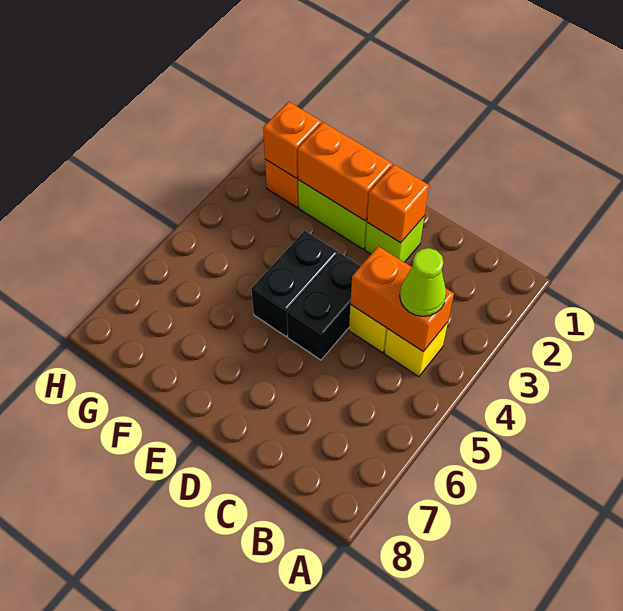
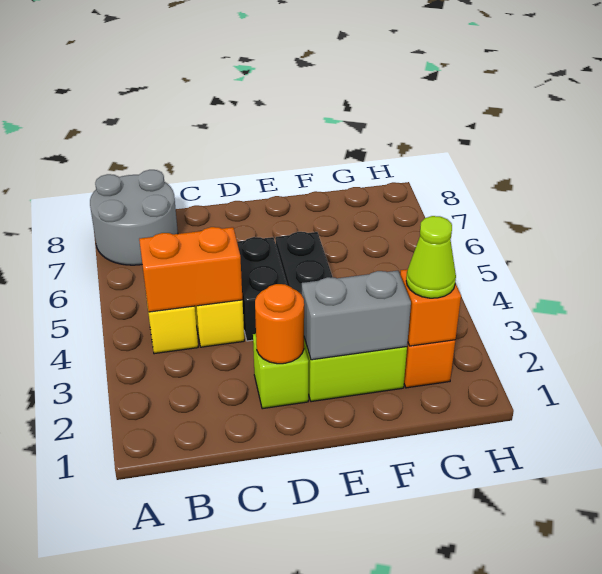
none -> grey round brick A7:B8 level 1
lime cone B4 level 3 -> lime cone G2 level 3
orange brick D2 level 2 -> orange round brick D2 level 2
orange brick E2:F2 level 2 -> grey brick E2:F2 level 2

